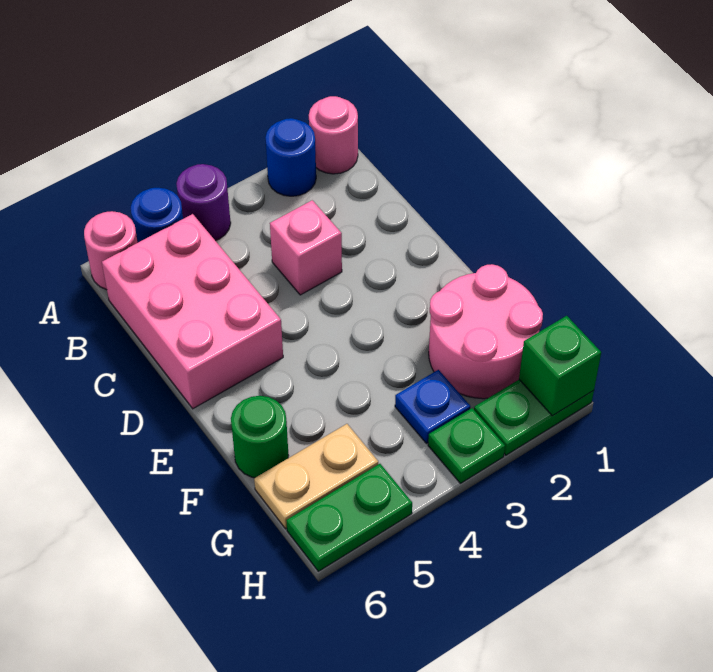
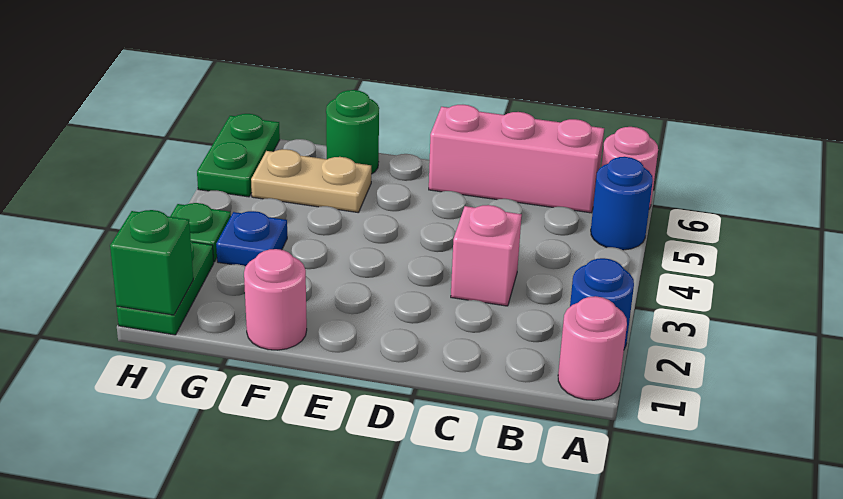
purple round brick A4 level 1 -> none
pink brick B5:D6 level 1 -> pink brick B6:D6 level 1
pink round brick F1:G2 level 1 -> pink round brick F1 level 1
tan plate G5:G6 level 1 -> tan plate F5:G5 level 1

